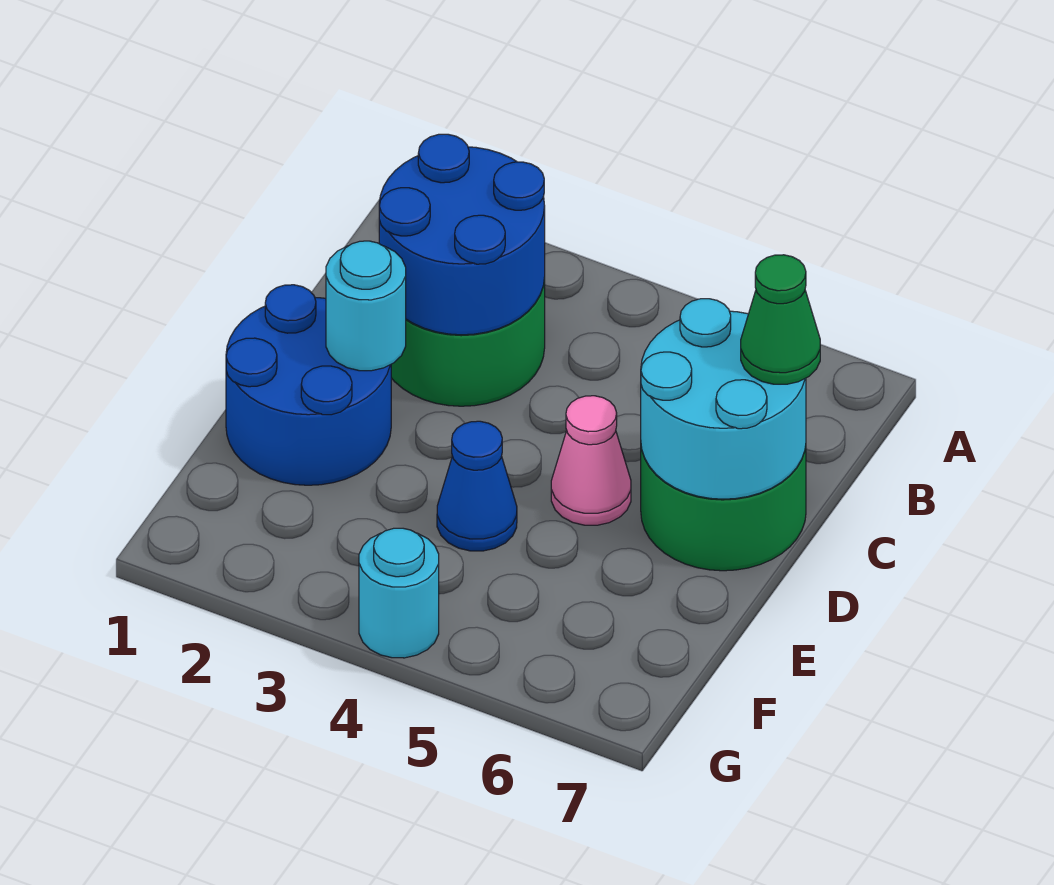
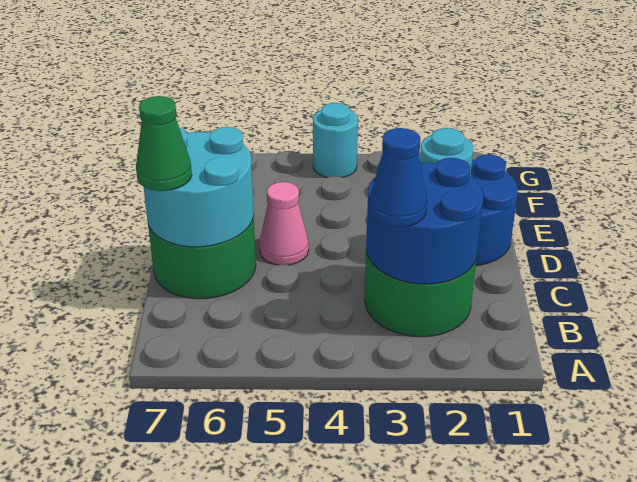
blue cone E4 level 1 -> blue cone B3 level 3

